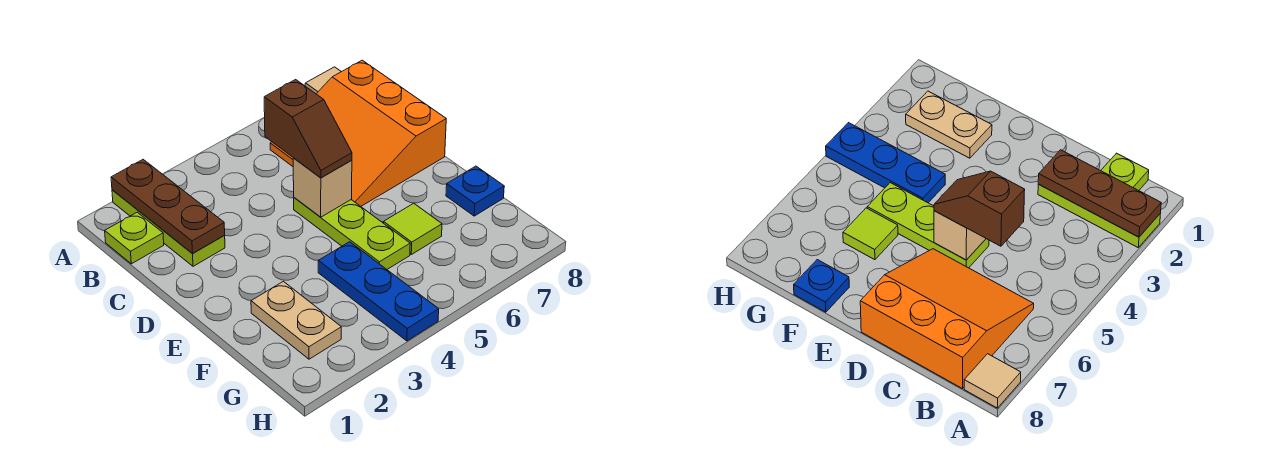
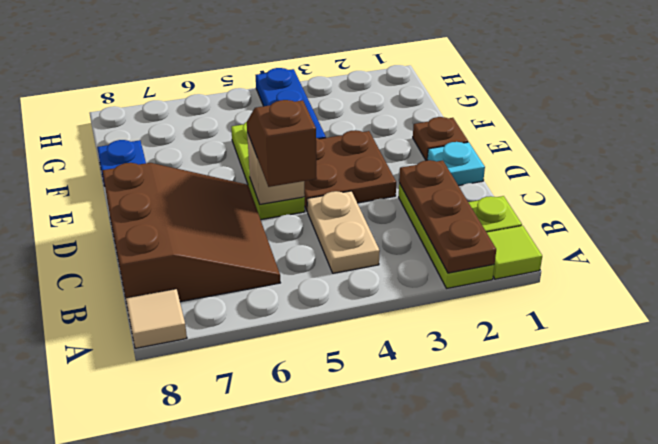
orange slope B6:D8 level 1 top 8 -> brown slope B6:D8 level 1 top 8
none -> cyan plate D1 level 1
none -> brown plate D3:E4 level 1
none -> brown plate E1 level 1
tan plate F2:G2 level 1 -> tan plate B4:C4 level 1
lime tile F6 level 1 -> lime tile A1 level 1

